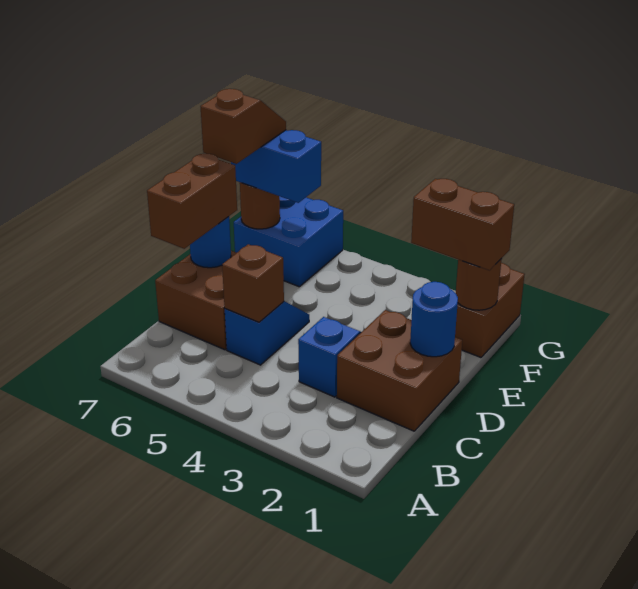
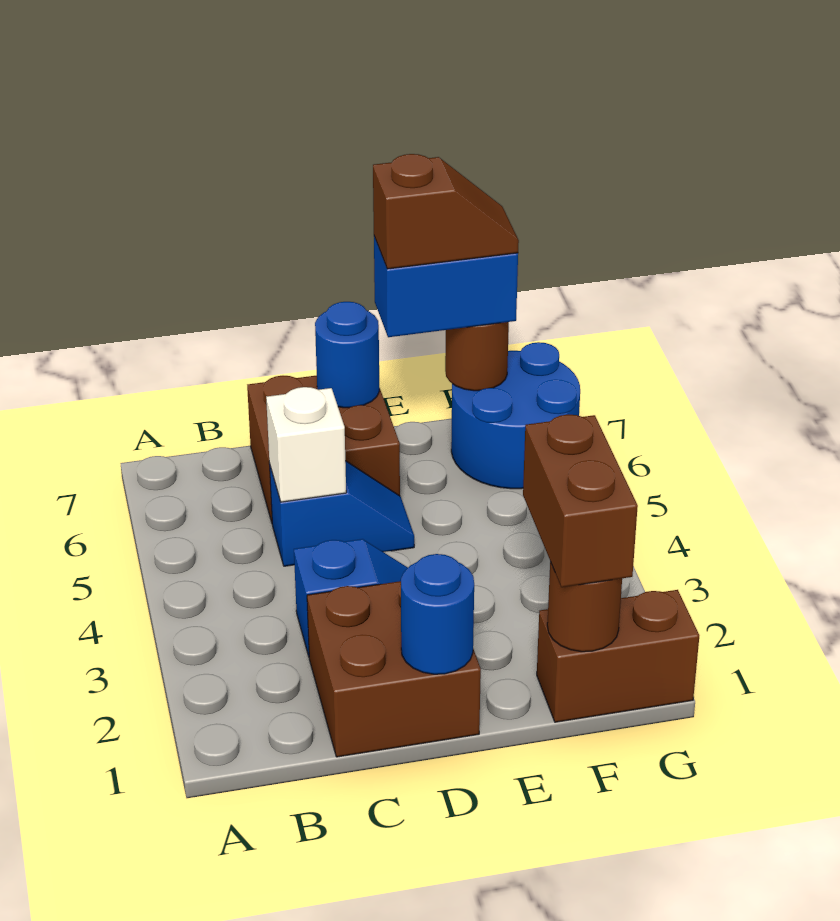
brown brick C5 level 2 -> white brick C5 level 2
brown brick C7:D7 level 3 -> none
blue brick F6:G7 level 1 -> blue round brick F6:G7 level 1
blue brick F6:F7 level 3 -> blue brick E7:F7 level 3

